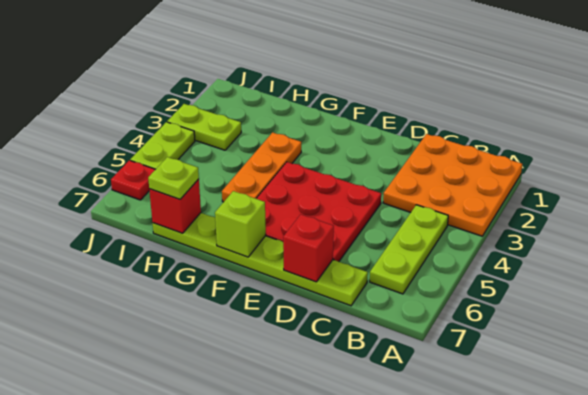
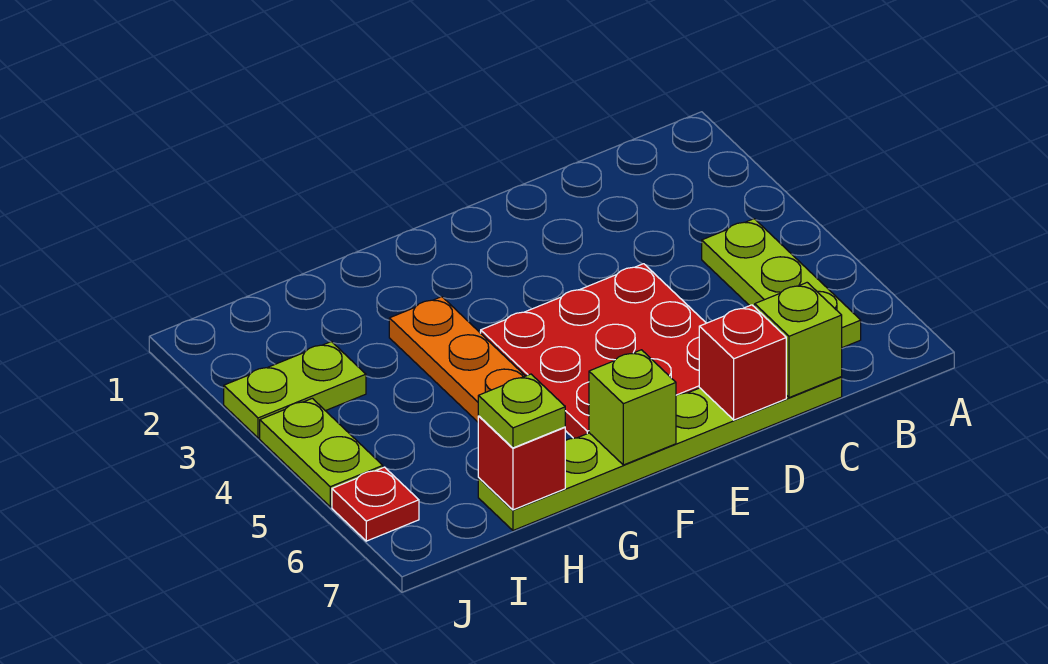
orange plate A1:C3 level 1 -> none
none -> lime brick C7 level 2

